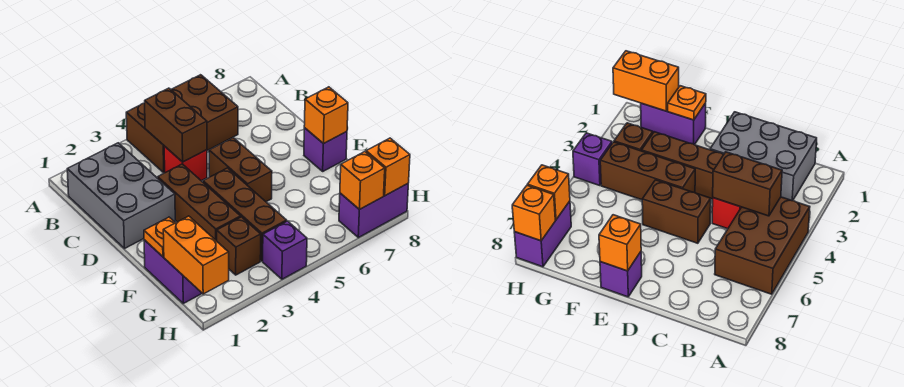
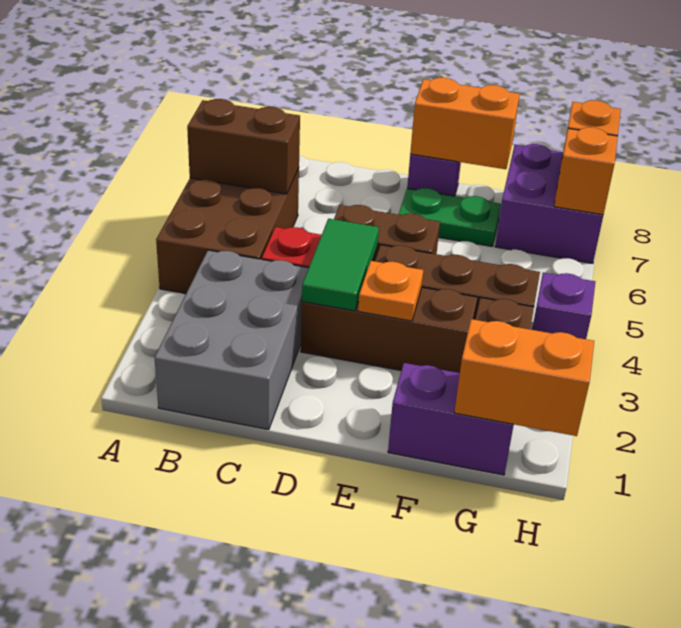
grey brick B1:D2 level 1 -> grey brick B1:C3 level 1
brown brick B4:C4 level 2 -> brown brick A6:B6 level 2
none -> green tile D3:D4 level 2
none -> green plate E7:F7 level 1
orange brick E8 level 2 -> orange brick E8:F8 level 2
orange plate F1 level 2 -> orange plate E3 level 2
purple brick H7:H8 level 1 -> purple brick G7:H8 level 1

